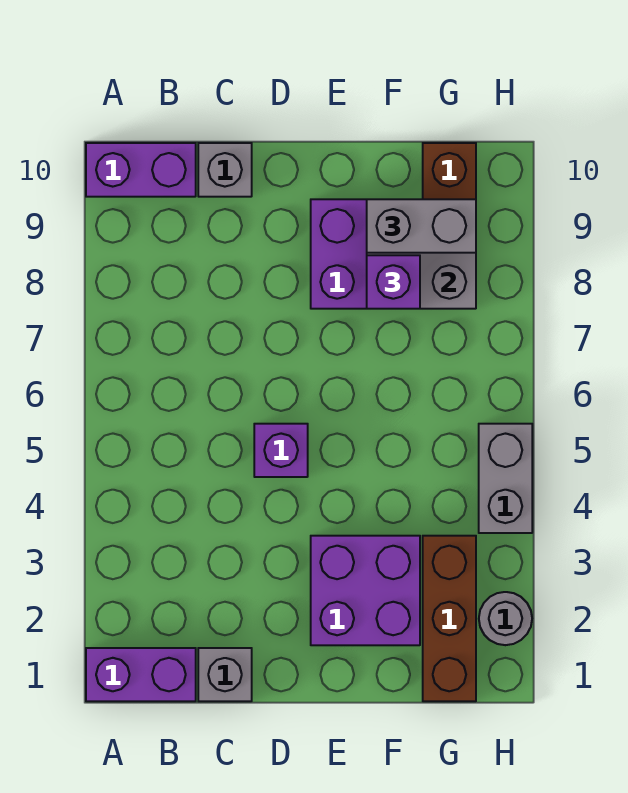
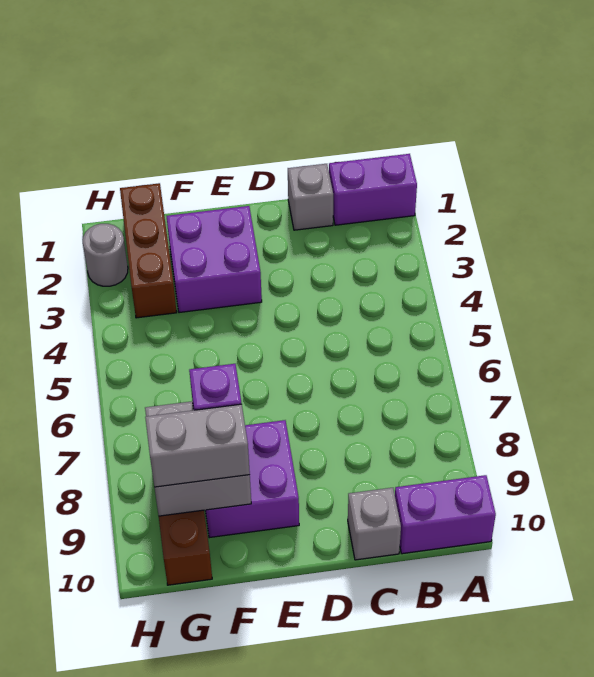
purple brick D5 level 1 -> none
grey brick H4:H5 level 1 -> none

